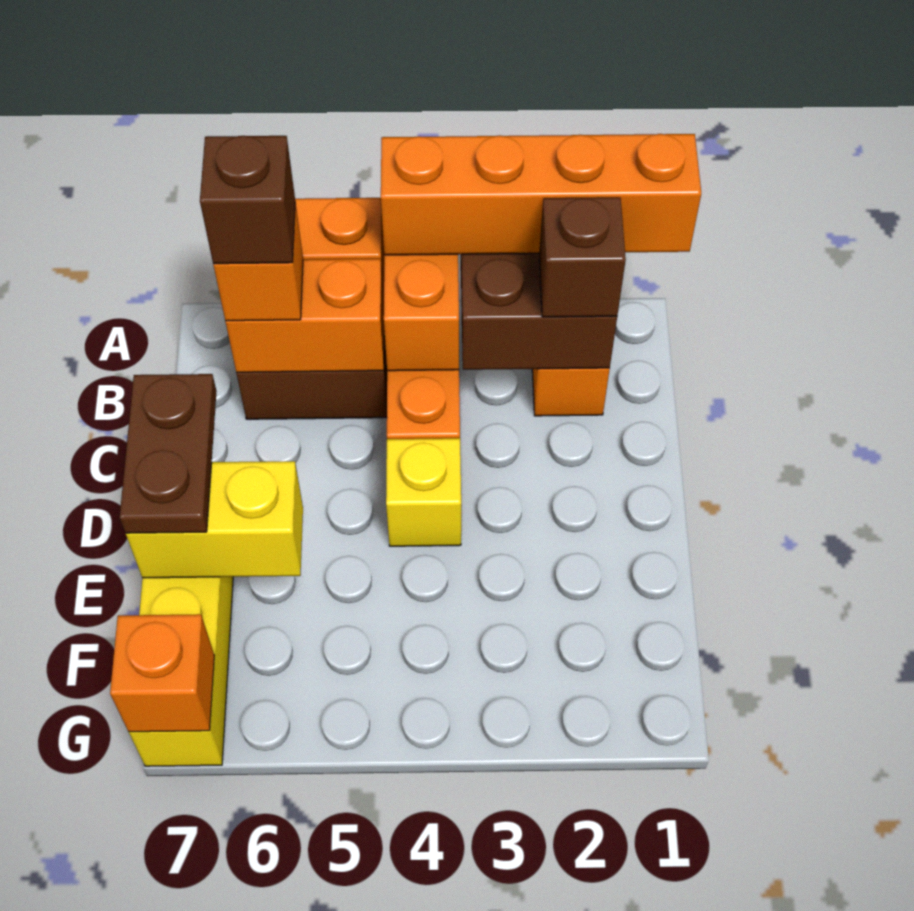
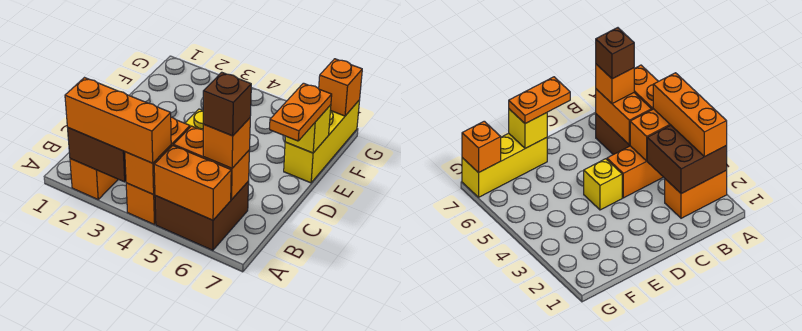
orange brick A1:A4 level 3 -> orange brick A2:A4 level 3
brown brick B2 level 3 -> none
brown plate D7:E7 level 3 -> orange plate D7:E7 level 3
yellow brick E6:E7 level 2 -> yellow brick E7 level 2

